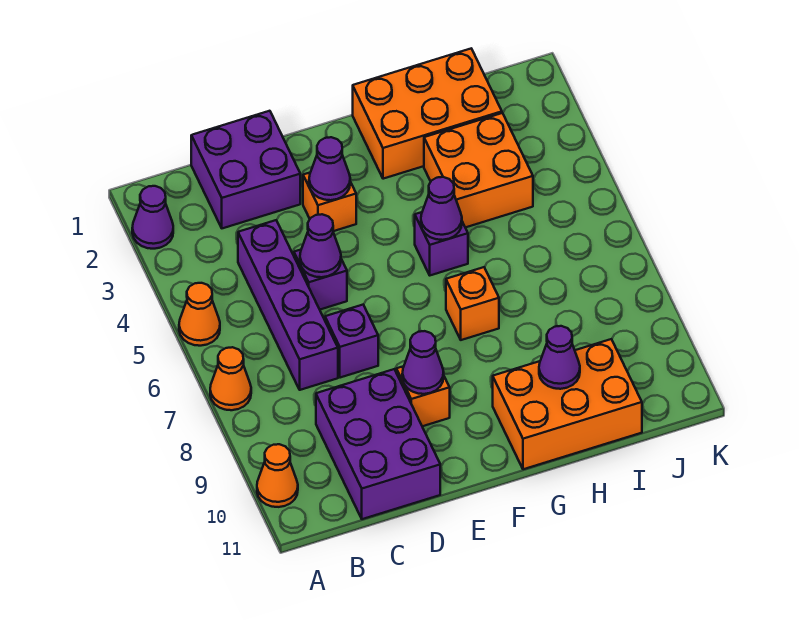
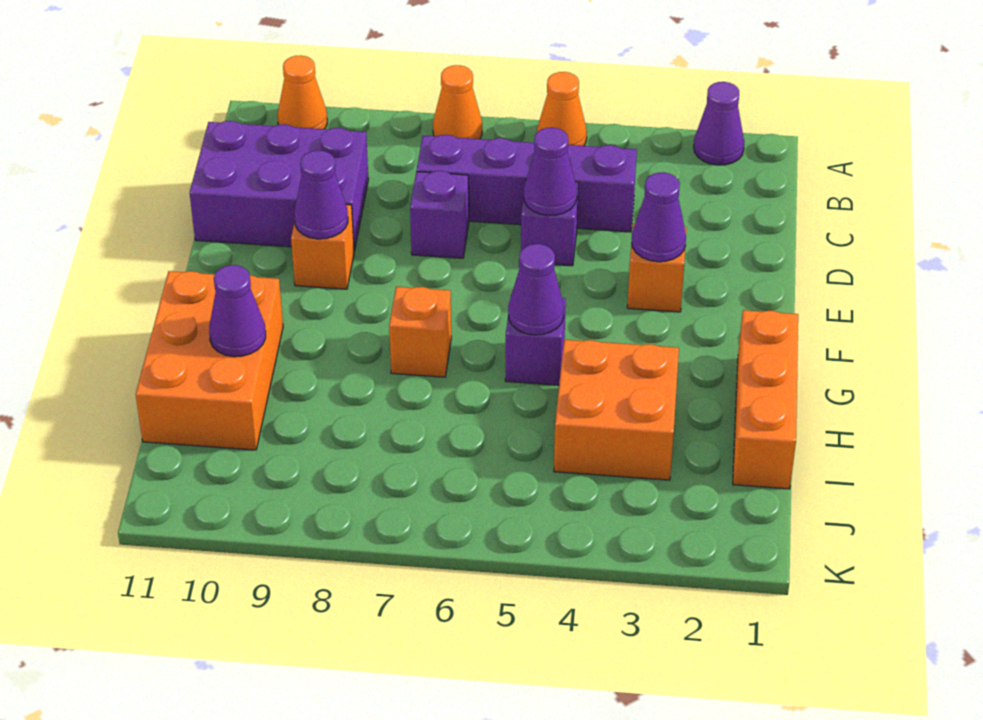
purple brick C1:D2 level 1 -> none
orange brick G1:I2 level 1 -> orange brick G1:I1 level 1

